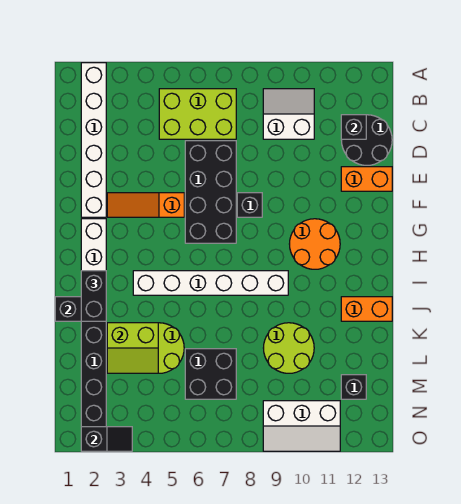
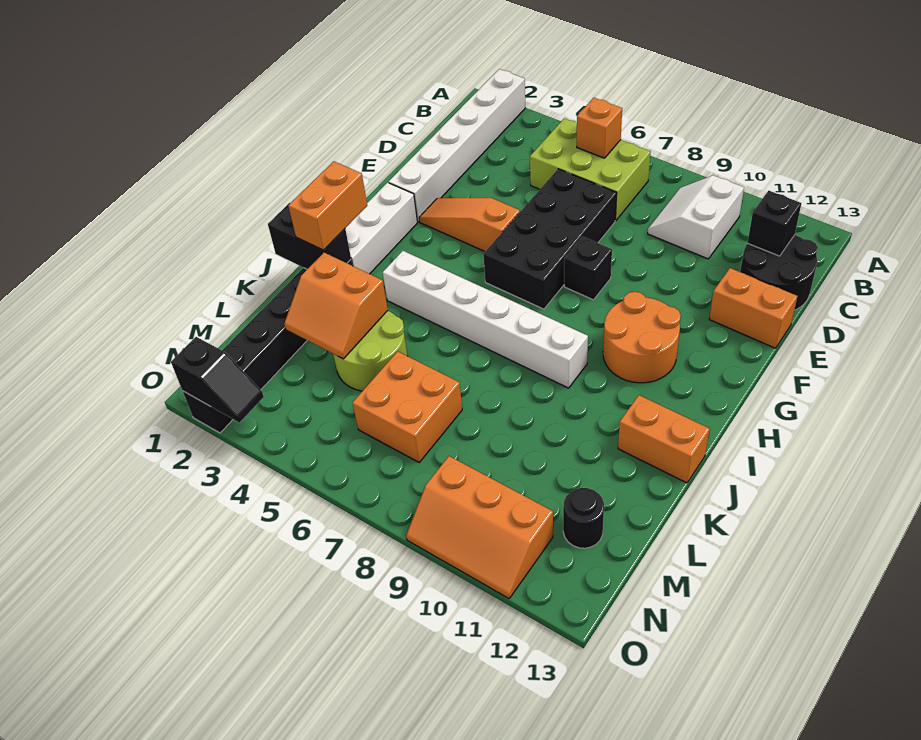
none -> orange brick B6 level 2
white slope B9:C10 level 1 top C -> white slope B9:C10 level 1 top 10
black brick I2:J2 level 3 -> orange brick I2:J2 level 3
lime slope K3:L4 level 2 top K -> orange slope K3:L4 level 2 top K
lime round brick K9:L10 level 1 -> none
black brick L6:M7 level 1 -> orange brick L6:M7 level 1
black brick M12 level 1 -> black round brick M12 level 1
white slope N9:O11 level 1 top N -> orange slope N9:O11 level 1 top N

